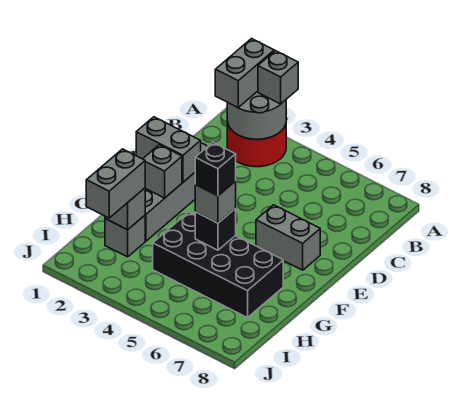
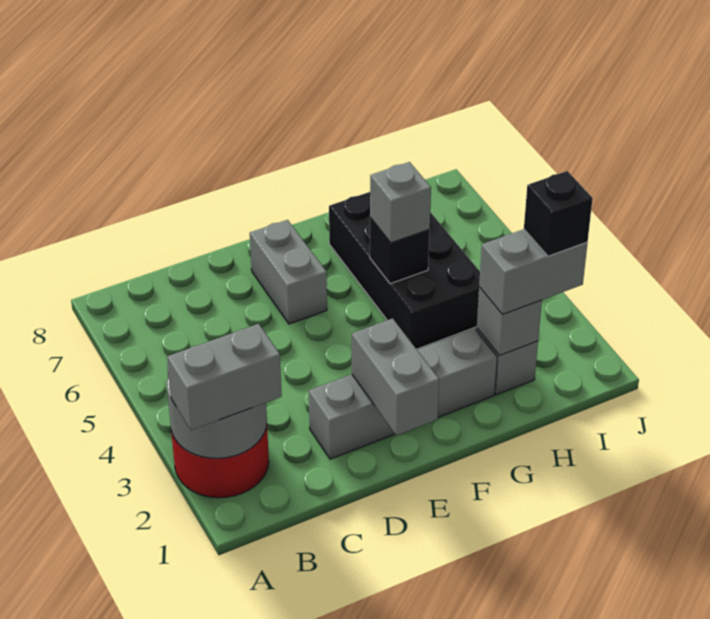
grey brick A3 level 3 -> none
grey brick F2 level 2 -> none
black brick G5 level 4 -> black brick I2 level 4

